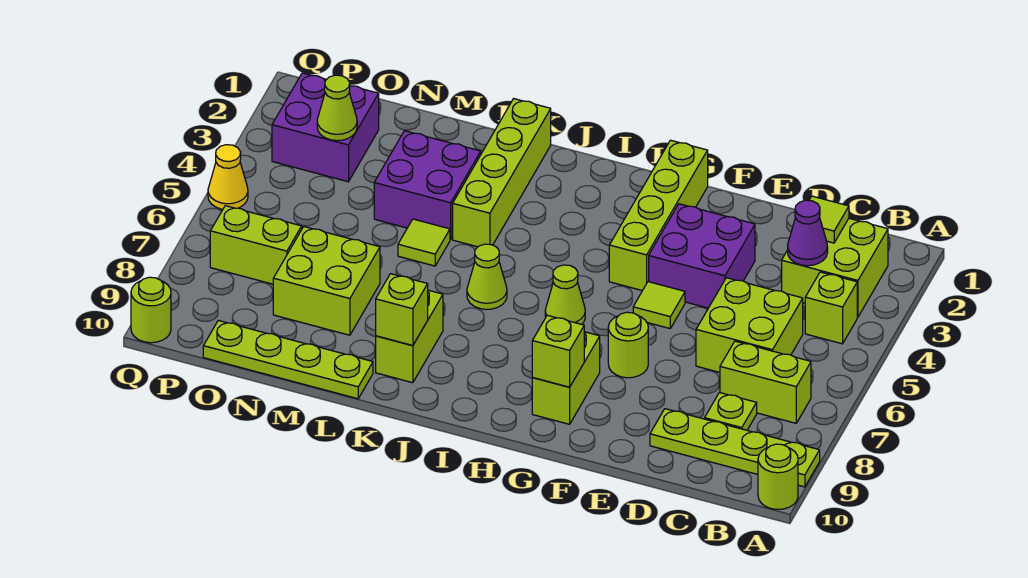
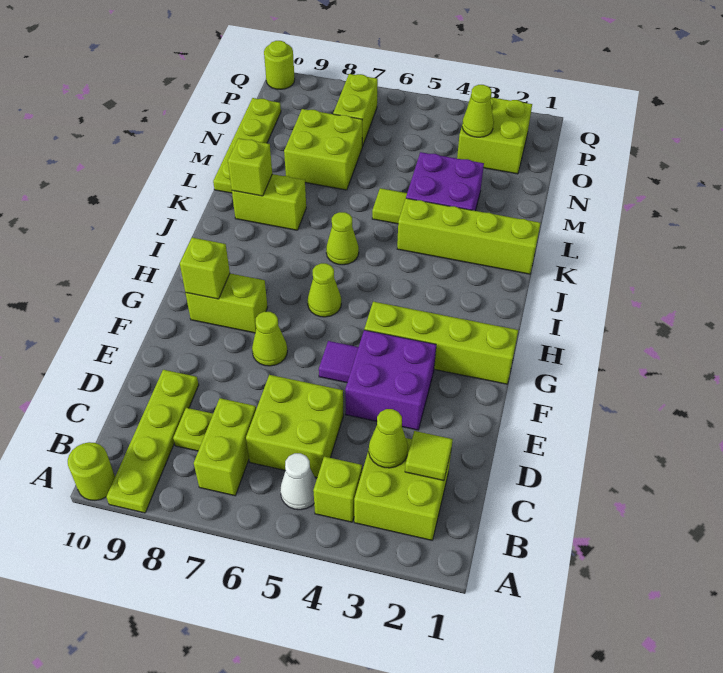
none -> white cone B5 level 1
purple cone C3 level 2 -> lime cone C3 level 2
lime tile F5 level 1 -> purple tile F5 level 1
lime round brick F7 level 1 -> lime cone F7 level 1
purple brick O2:P3 level 1 -> lime brick O2:P3 level 1
yellow cone Q5 level 1 -> none

